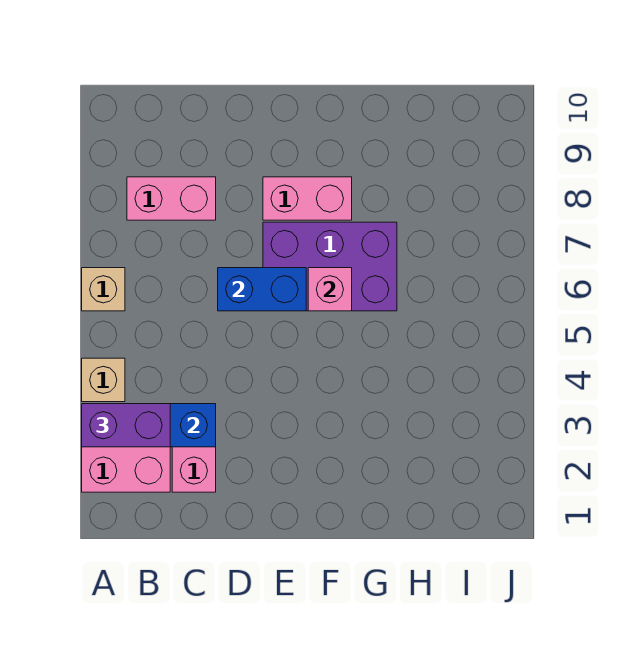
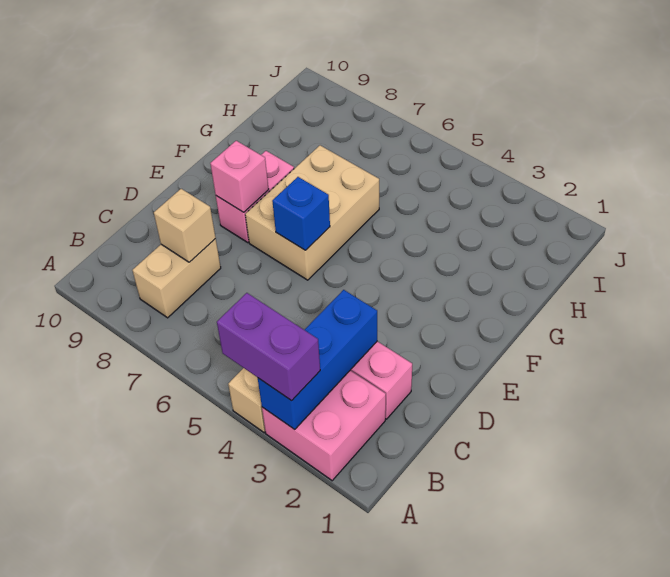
purple brick A3:B3 level 3 -> purple brick A3:A4 level 3
tan brick A6 level 1 -> tan brick C8 level 2
pink brick B8:C8 level 1 -> tan brick B8:C8 level 1
blue brick D6:E6 level 2 -> blue brick E6 level 2
purple brick E6:G7 level 1 -> tan brick E6:G7 level 1
pink brick F6 level 2 -> pink brick E8 level 2

